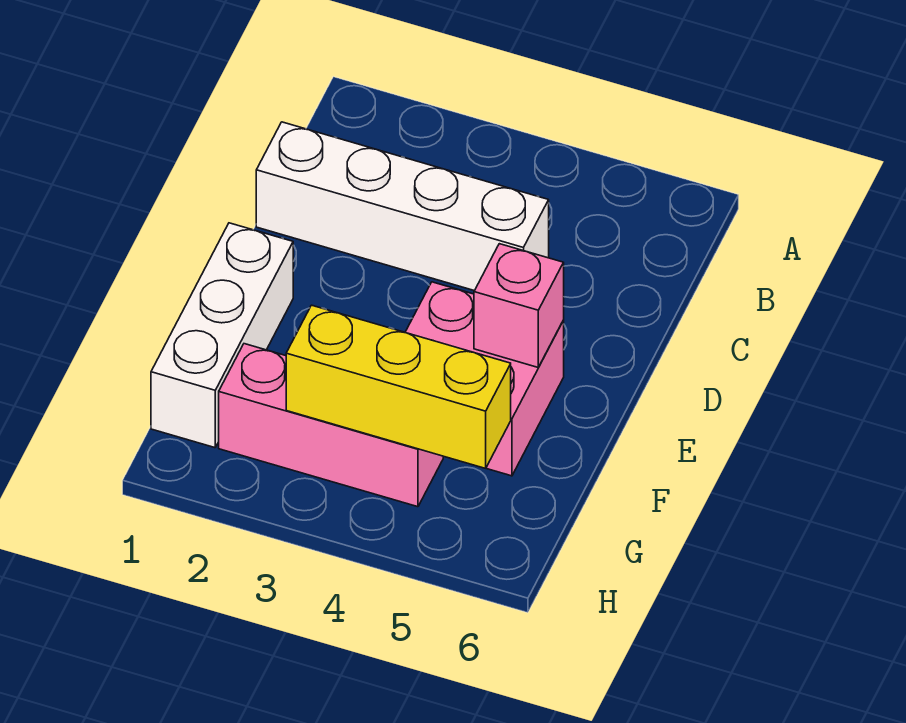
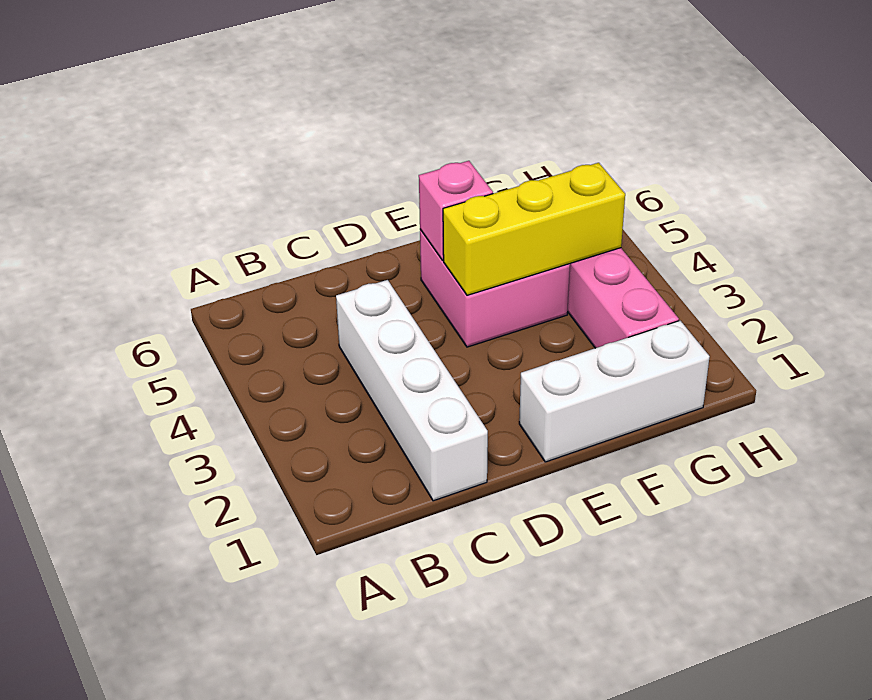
yellow brick G3:G5 level 2 -> yellow brick E4:G4 level 2

